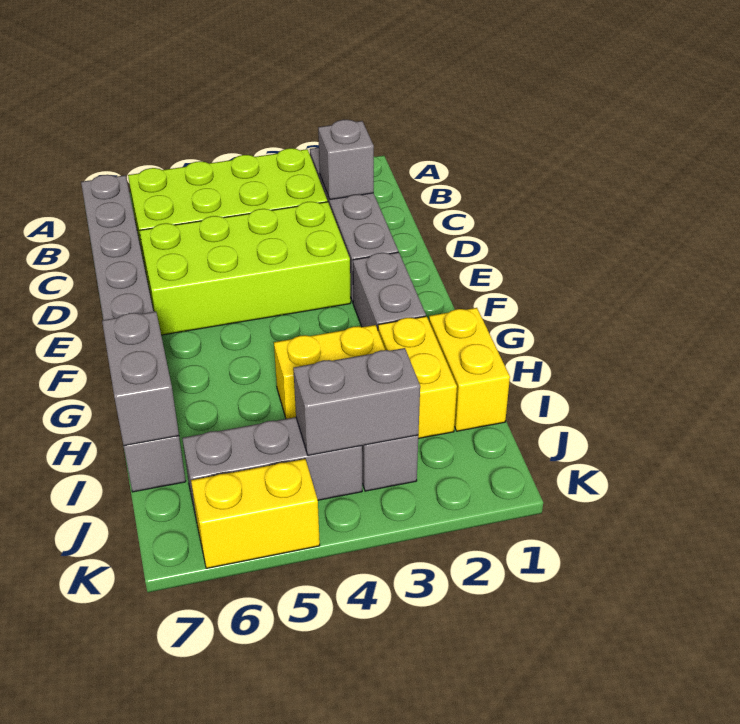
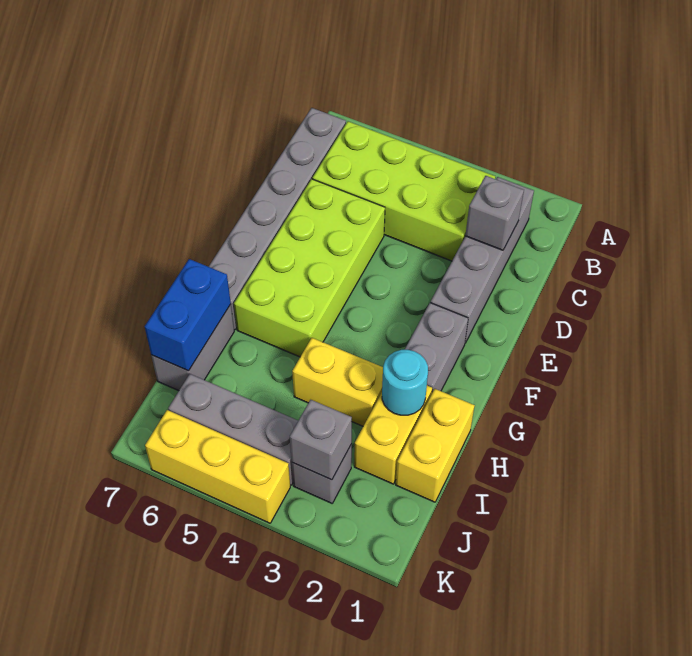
lime brick D3:E6 level 1 -> lime brick D5:G6 level 1
none -> cyan round brick H2 level 2
grey brick H7:I7 level 2 -> blue brick H7:I7 level 2
grey brick J3:J4 level 2 -> grey brick J3 level 2
yellow brick K5:K6 level 1 -> yellow brick K4:K6 level 1

